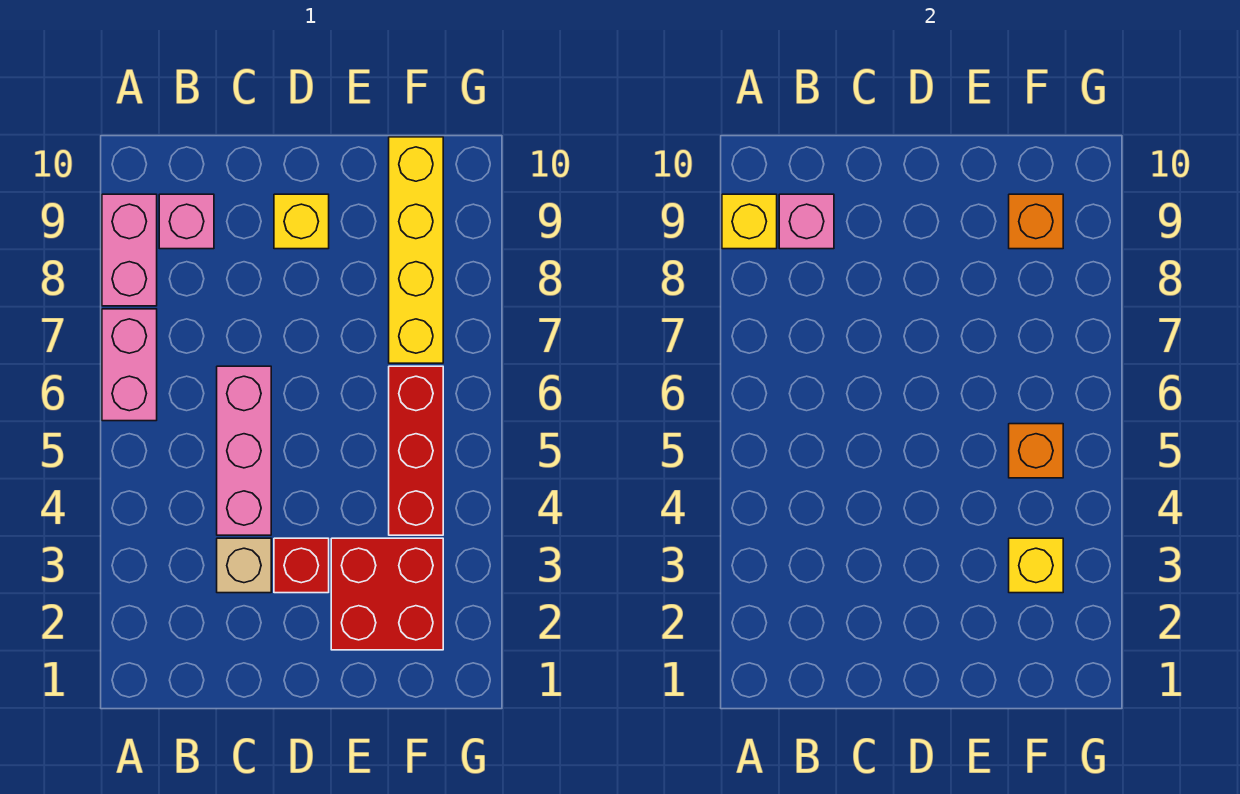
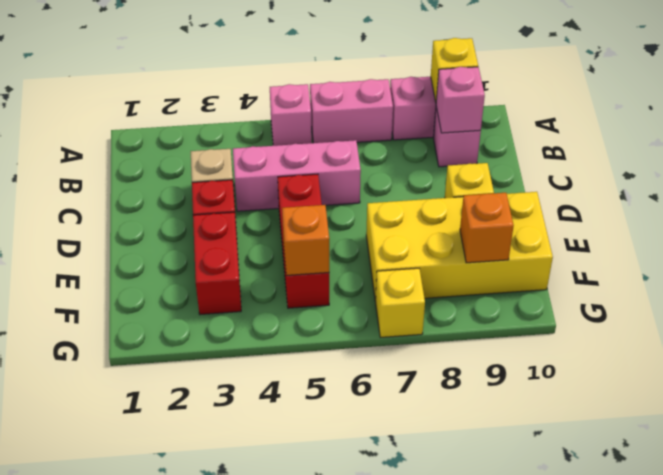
none -> pink brick A5 level 1
red brick E2:F3 level 1 -> red brick E3:F3 level 1
yellow brick F3 level 2 -> yellow brick G7 level 1
red brick F4:F6 level 1 -> red brick D5:F5 level 1
yellow brick F7:F10 level 1 -> yellow brick E7:F10 level 1

